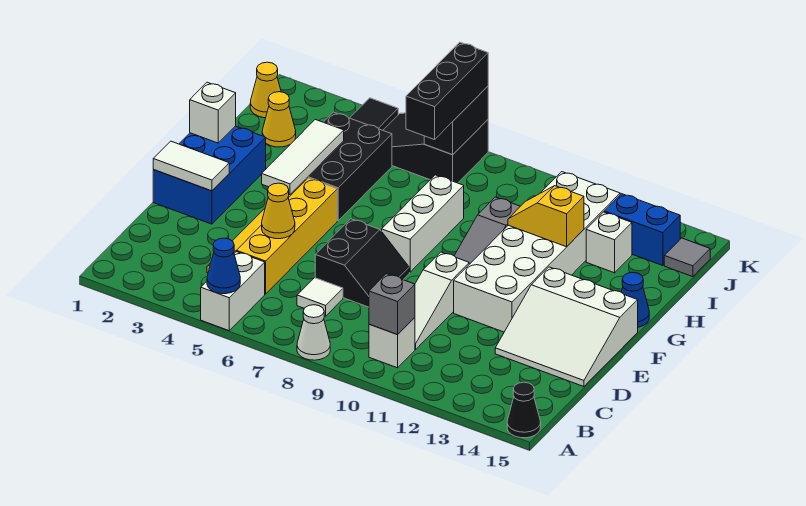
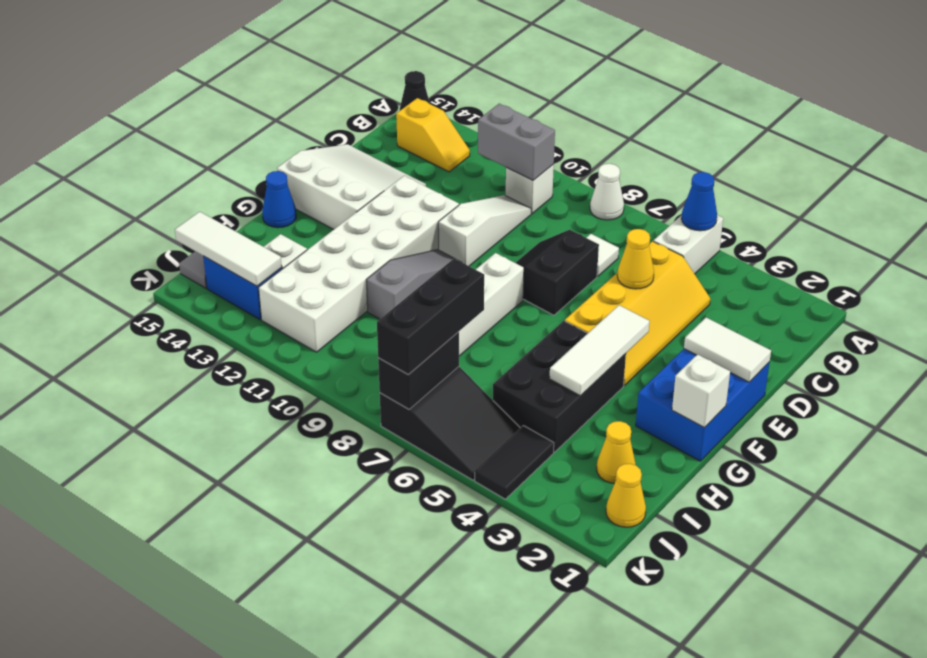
grey brick B10 level 2 -> grey brick B10:B11 level 2
yellow slope H11:H12 level 2 top 12 -> yellow slope B13:B14 level 1 top 14
none -> white tile J13:J15 level 2

